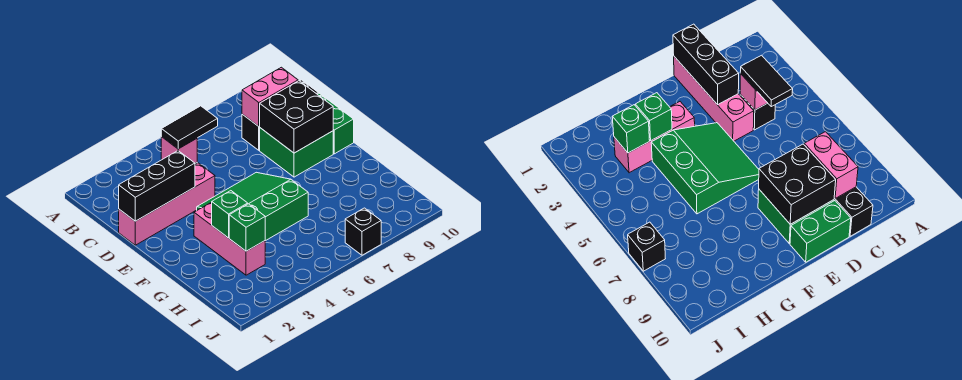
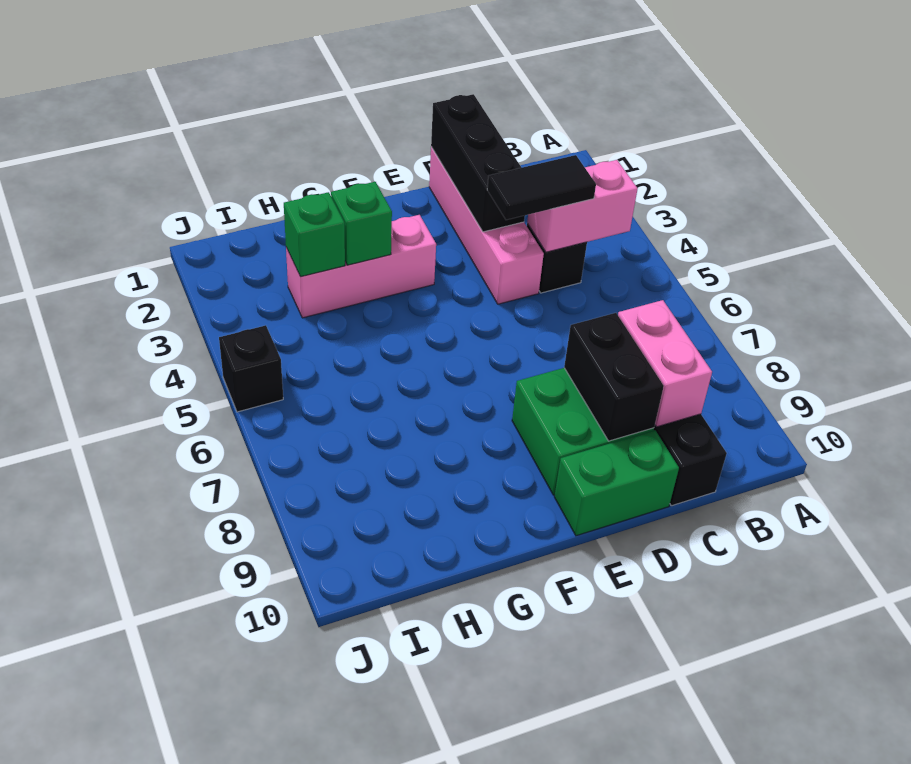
pink brick C4 level 2 -> pink brick B4:C4 level 2
black tile C4:C5 level 3 -> black tile C4:D4 level 3
black brick D8:E9 level 2 -> black brick D8:D9 level 2
green slope E4:G6 level 1 top G -> none
black brick J7 level 1 -> black brick J5 level 1

